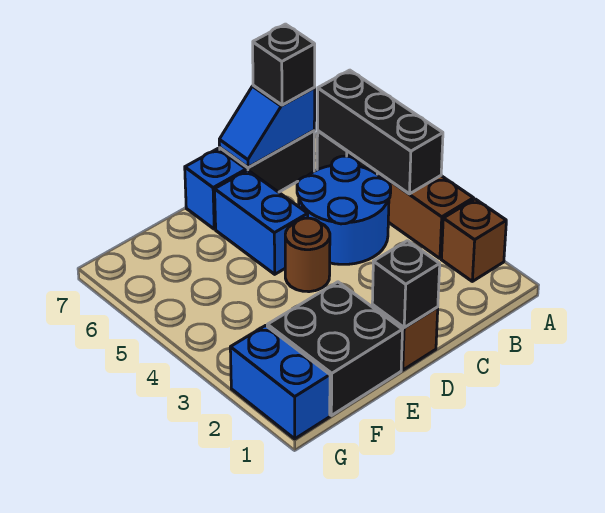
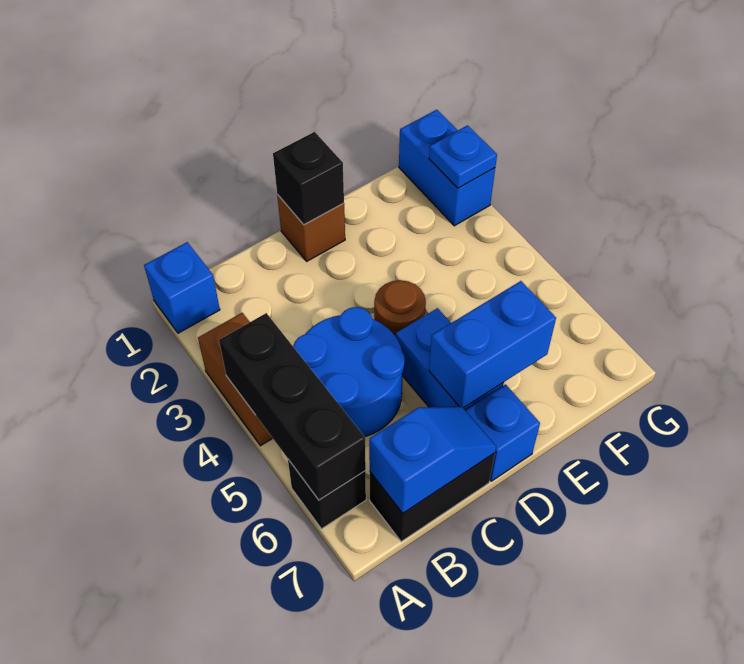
none -> blue brick A1 level 1
brown brick A2 level 1 -> none
black brick B7 level 3 -> none
none -> blue brick D6:E6 level 2
black brick E1:F2 level 1 -> none
none -> blue plate G2 level 2

